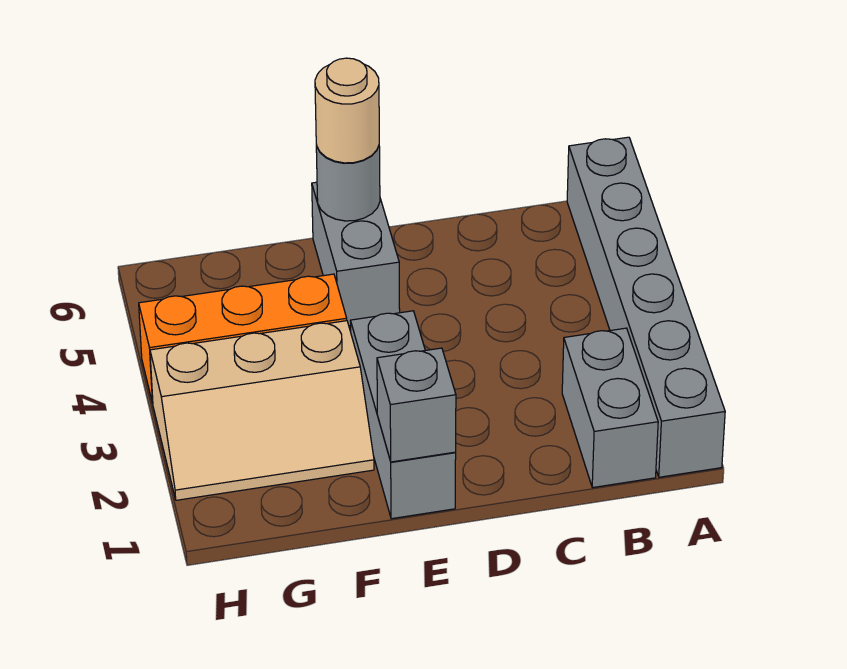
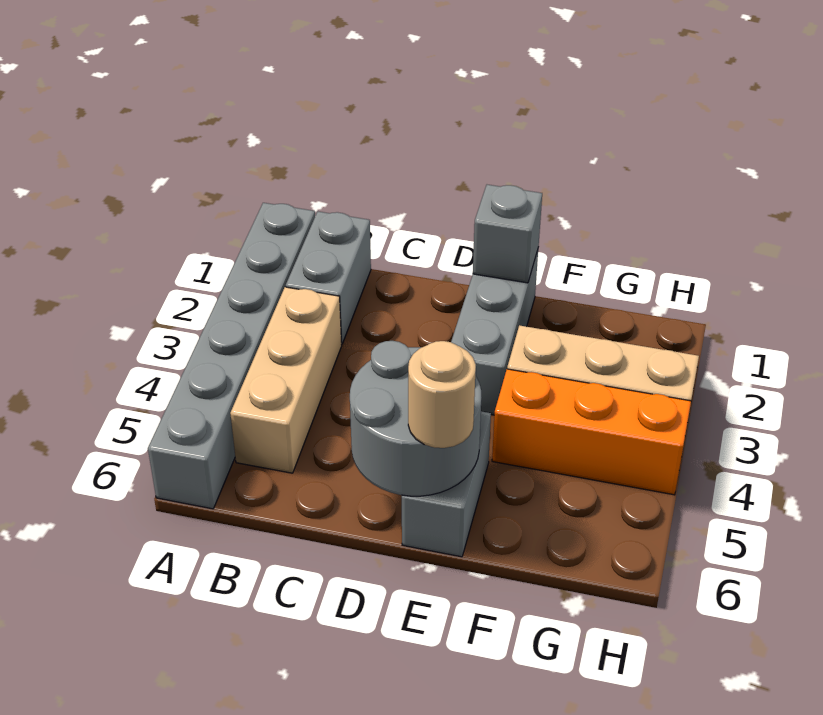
none -> tan brick B3:B5 level 1
grey round brick E6 level 2 -> grey round brick D5:E6 level 2

